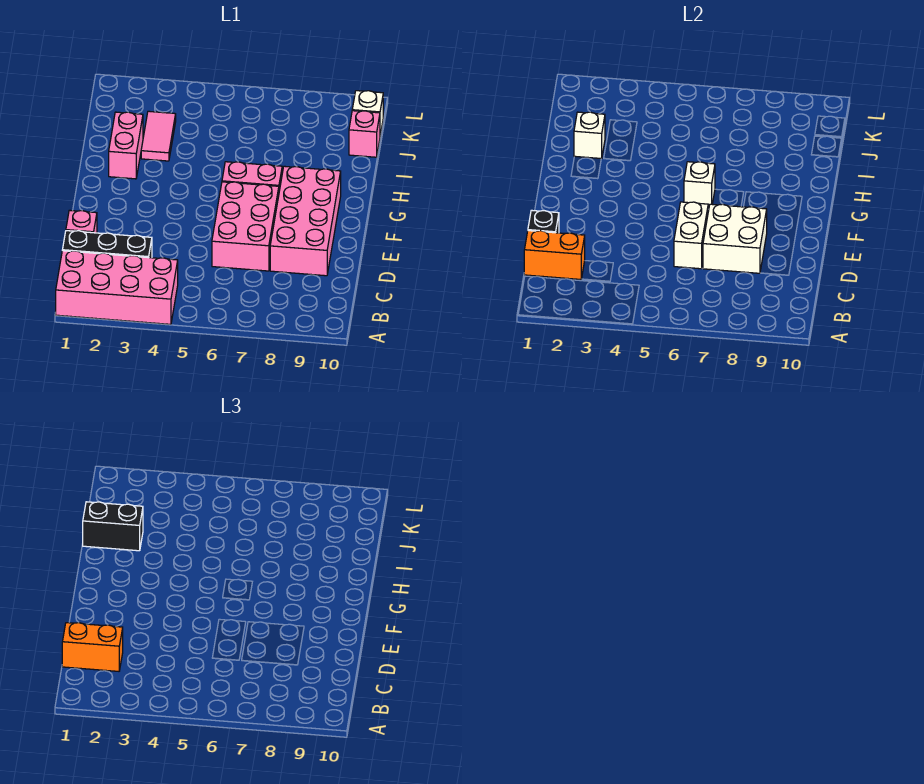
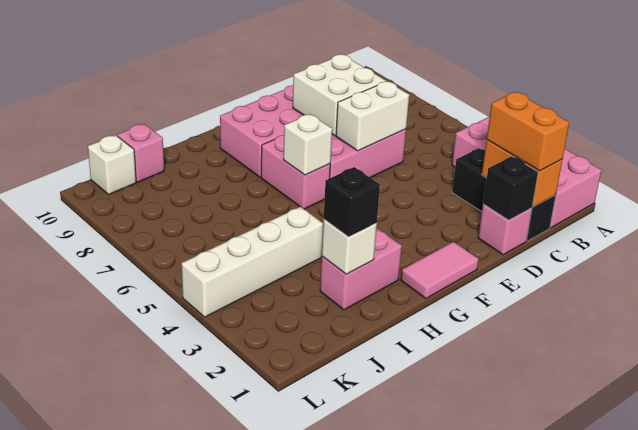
black brick I1:I2 level 3 -> black brick I2 level 3
pink tile I3:J3 level 1 -> pink tile F1:G1 level 1
none -> white brick I4:L4 level 1

